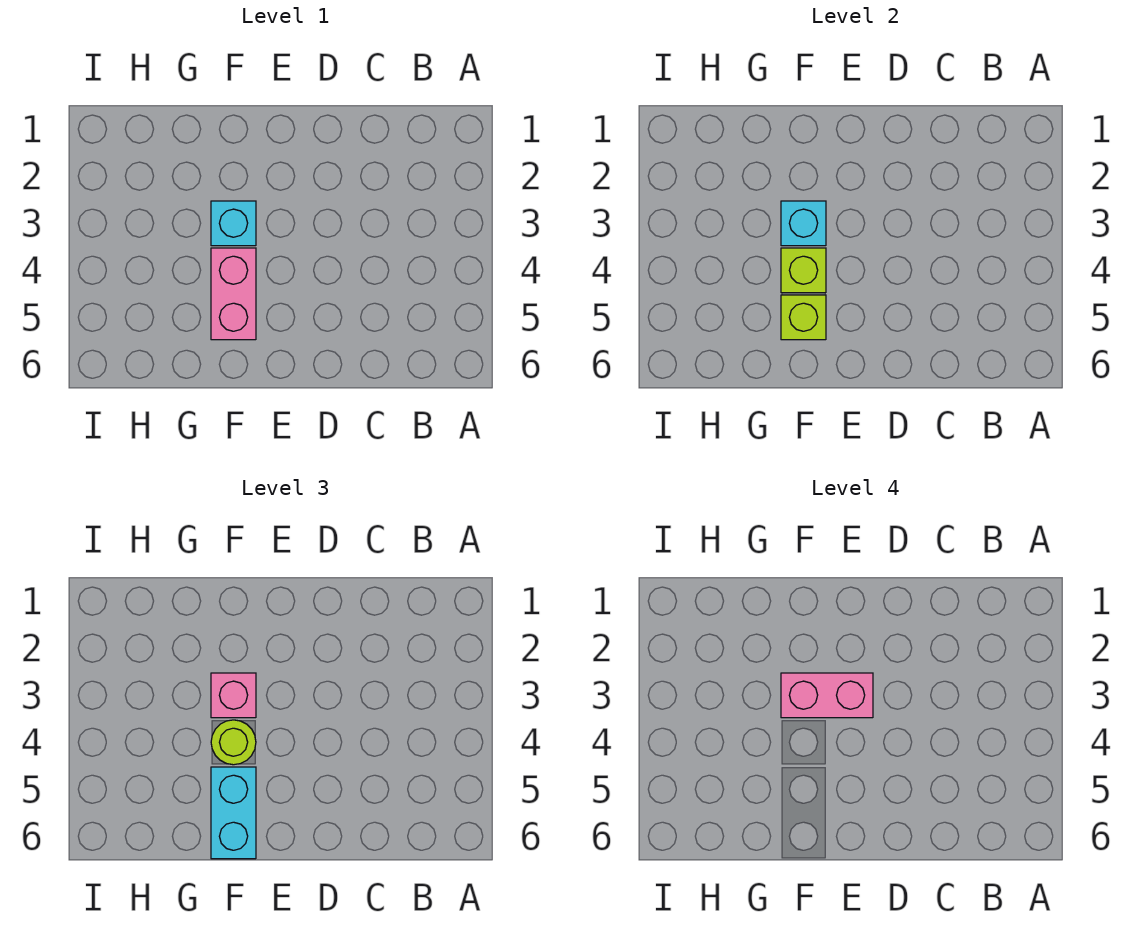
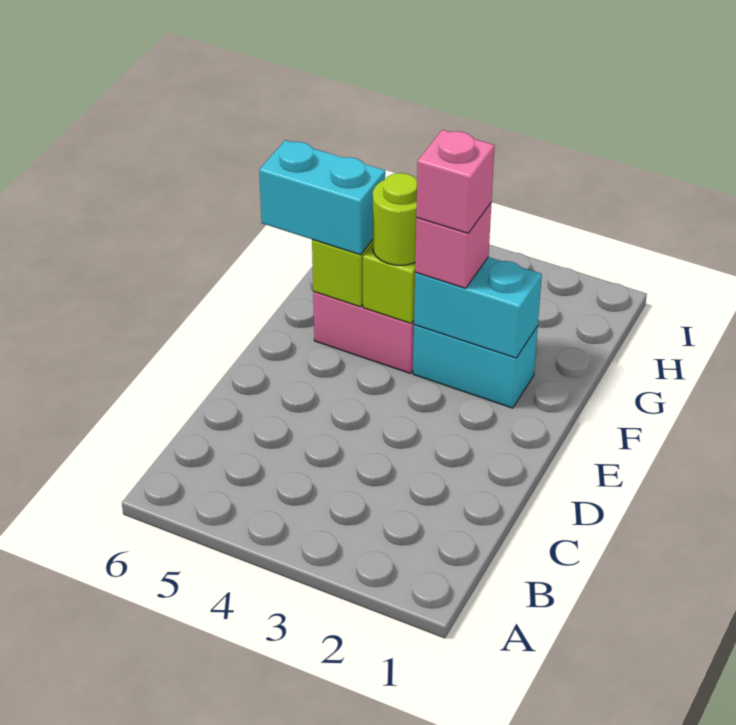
pink brick E3:F3 level 4 -> pink brick F3 level 4
cyan brick F3 level 1 -> cyan brick F2:F3 level 1
cyan brick F3 level 2 -> cyan brick F2:F3 level 2

